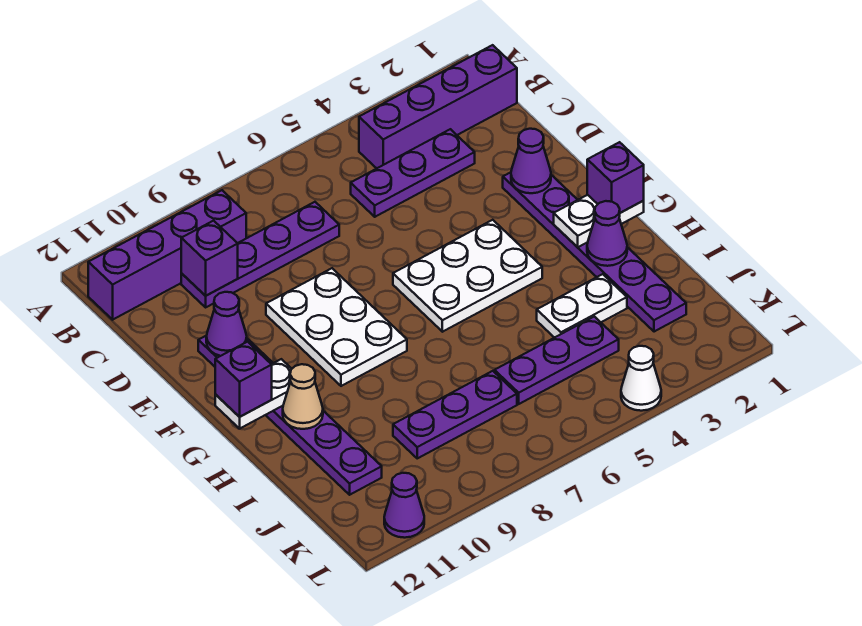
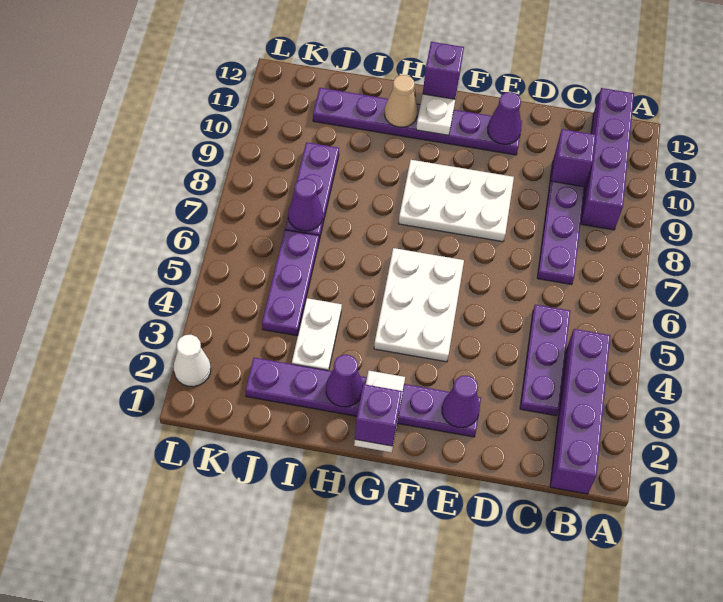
white cone L4 level 1 -> white cone L2 level 1
purple cone L11 level 1 -> purple cone J7 level 2

